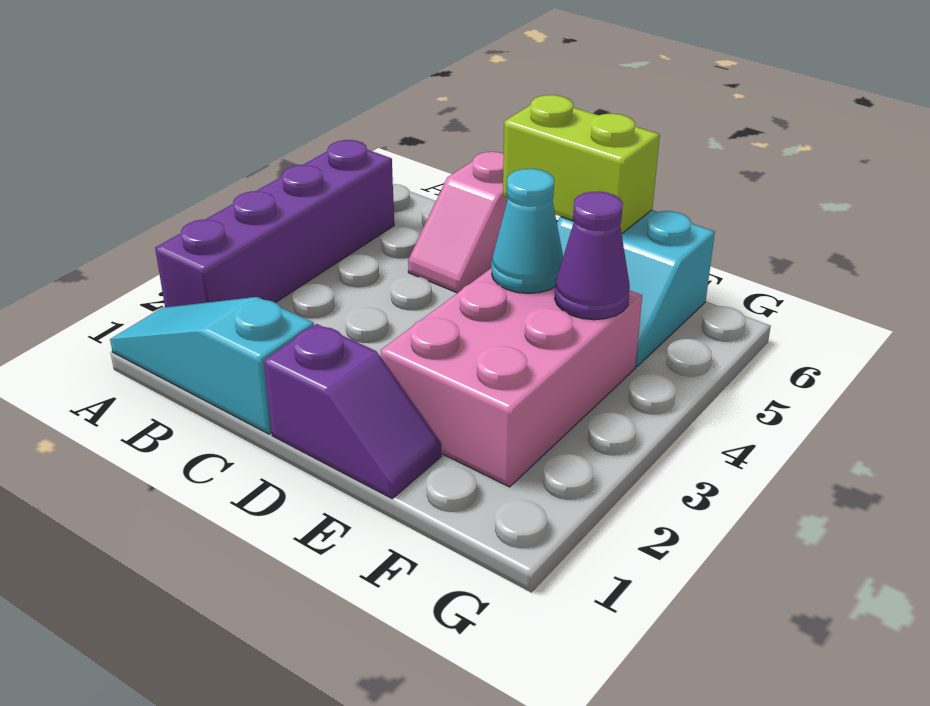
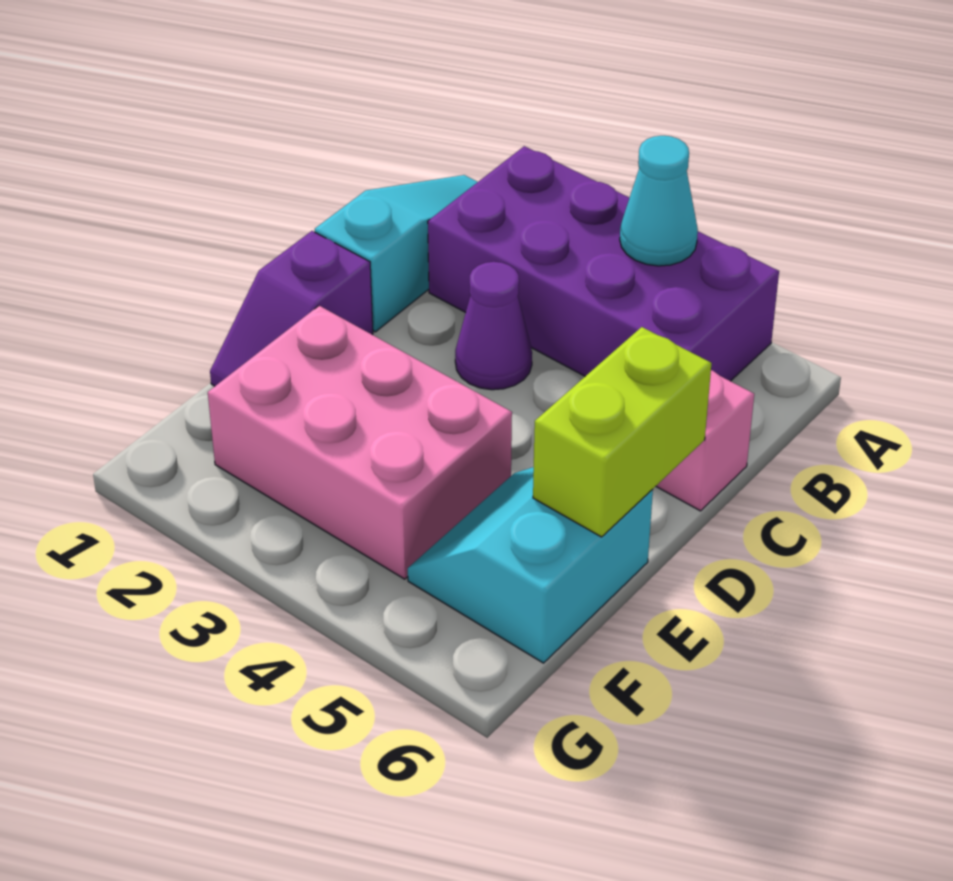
purple brick A2:A5 level 1 -> purple brick A2:B5 level 1
cyan cone E4 level 2 -> cyan cone A4 level 2
purple cone F4 level 2 -> purple cone C3 level 1

